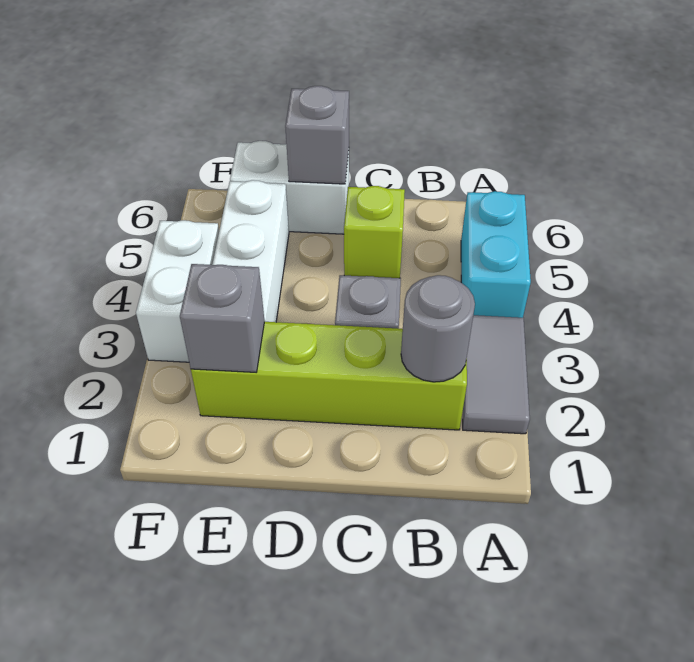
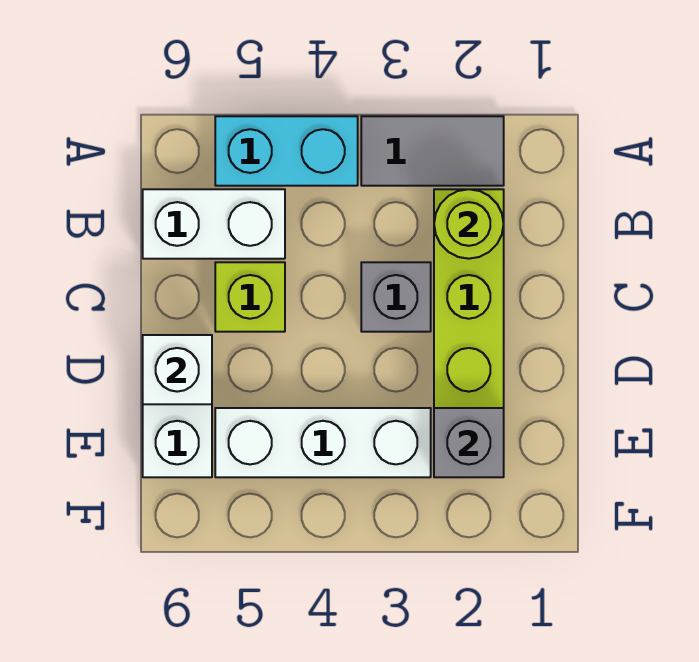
grey round brick B2 level 2 -> lime round brick B2 level 2
grey brick D6 level 2 -> white brick D6 level 2
white brick F3:F4 level 1 -> white brick B5:B6 level 1

